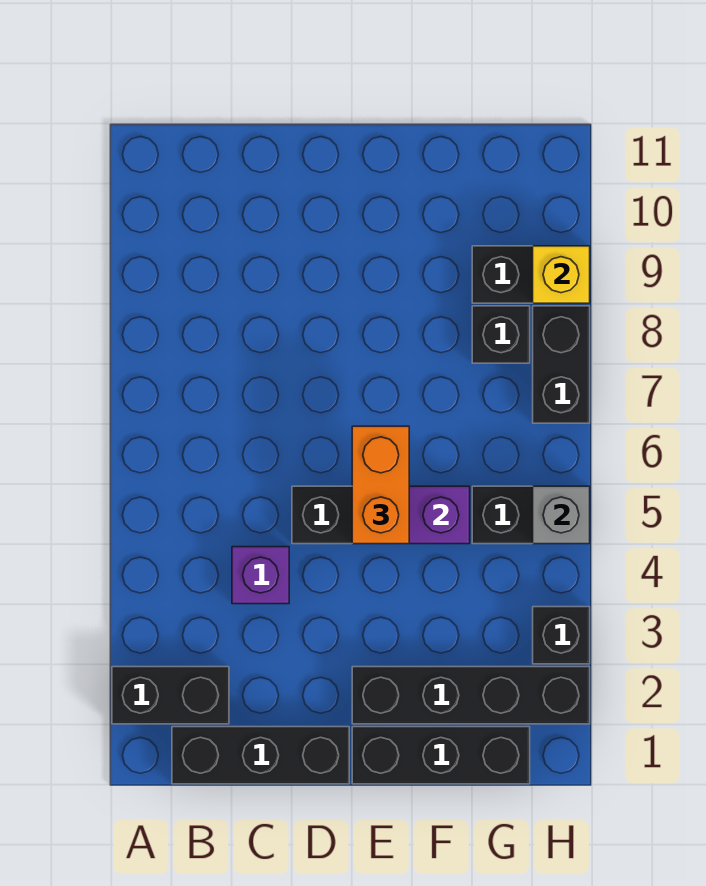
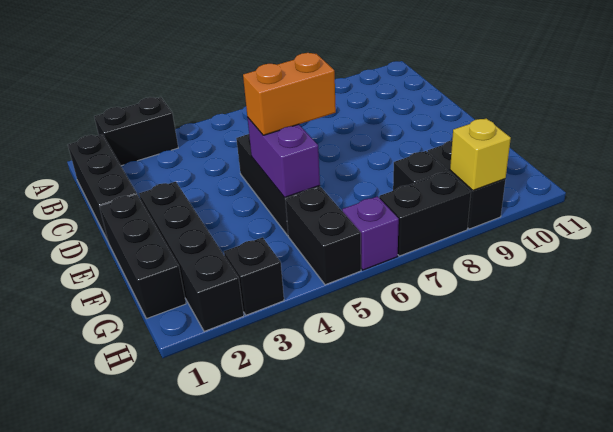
black brick A2:B2 level 1 -> black brick A2:A3 level 1
purple brick C4 level 1 -> purple brick H6 level 1
grey brick H5 level 2 -> none

